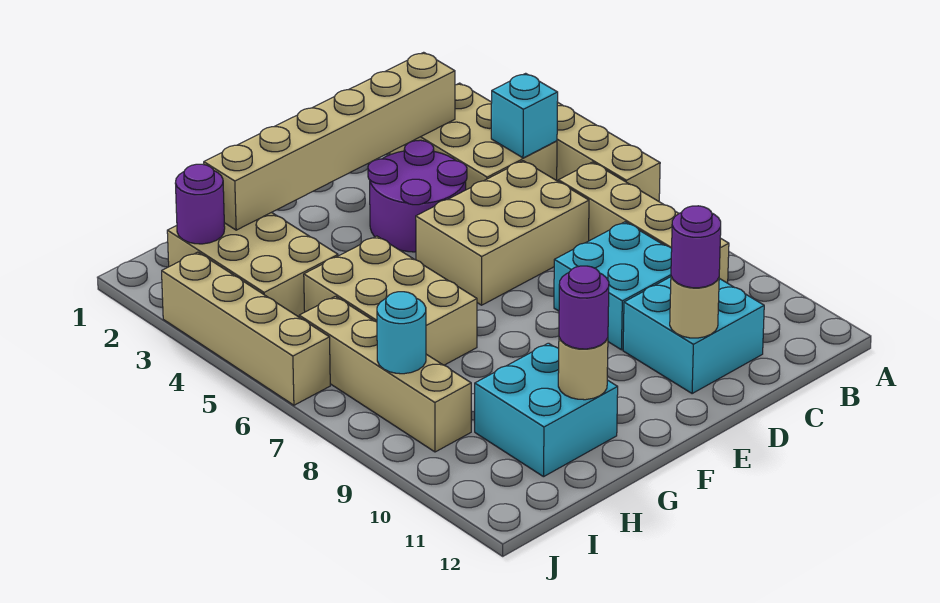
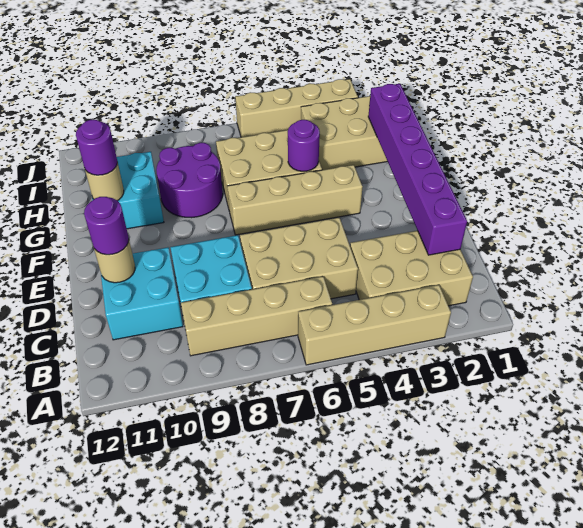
cyan brick B4 level 2 -> none
tan brick C2:H2 level 2 -> purple brick C2:H2 level 2
tan brick C5:E6 level 1 -> tan brick C5:D7 level 1
purple round brick D3:E4 level 1 -> purple round brick G8:H9 level 1
purple round brick I2 level 2 -> purple round brick G5 level 2
tan brick I6:I9 level 1 -> tan brick F4:F7 level 1
cyan round brick I8 level 2 -> none

